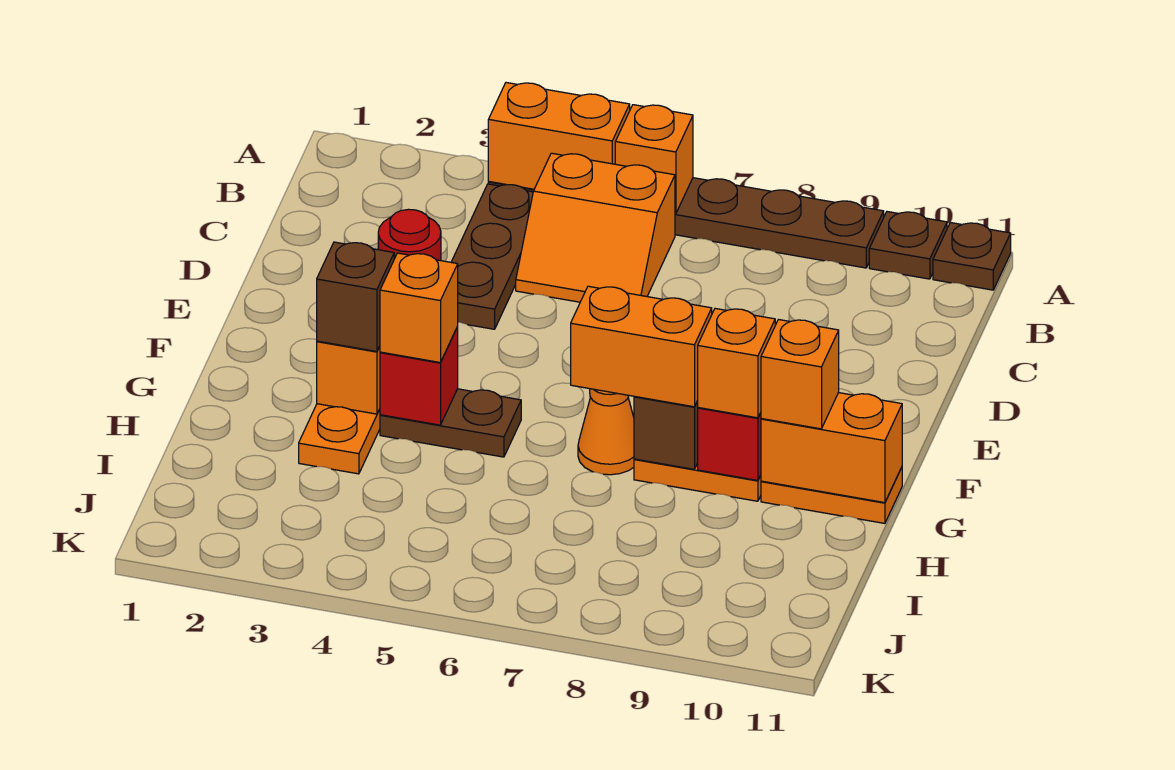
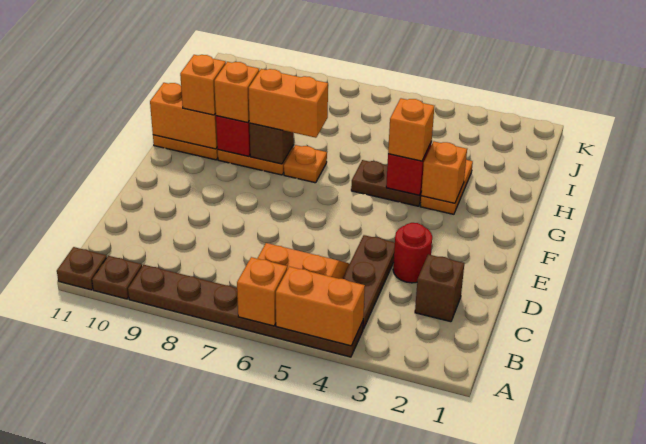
brown brick G3 level 3 -> brown brick C2 level 1
orange cone G7 level 1 -> orange plate G7 level 1

